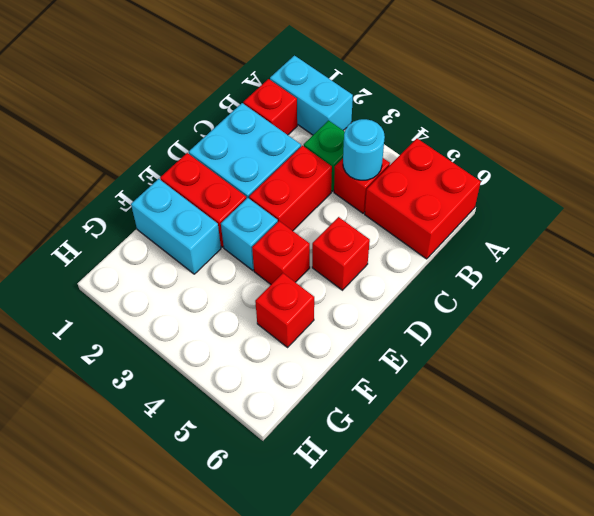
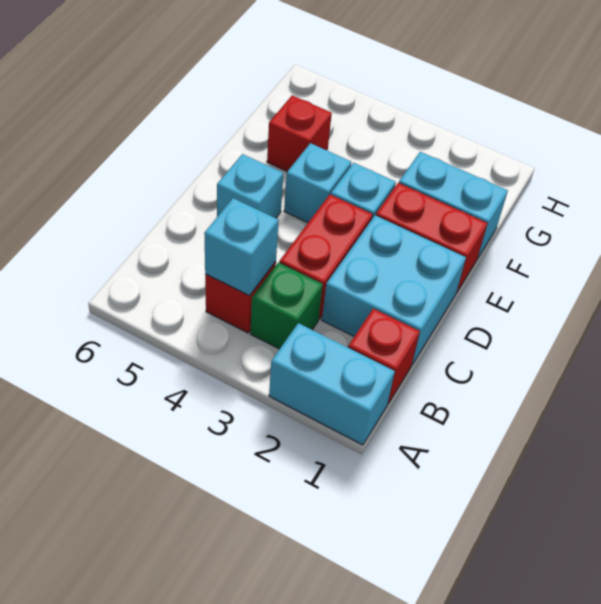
red brick A5:B6 level 1 -> none
cyan round brick B4 level 2 -> cyan brick B4 level 2
red brick D5 level 1 -> cyan brick D5 level 1
red brick E4 level 1 -> cyan brick E4 level 1

